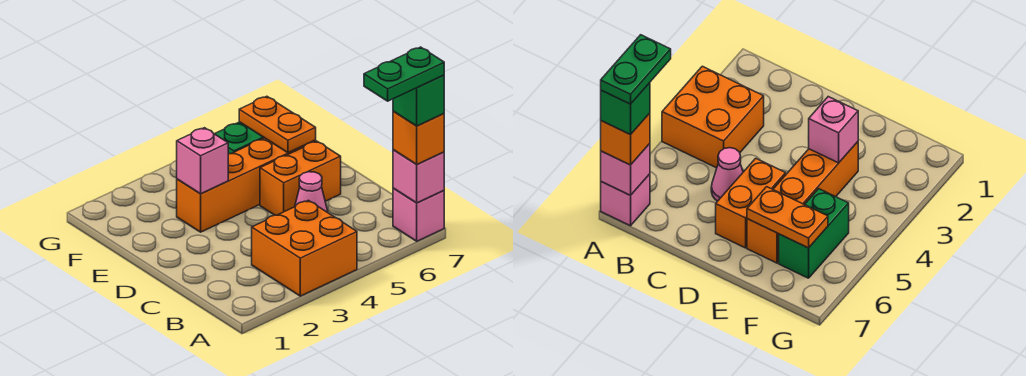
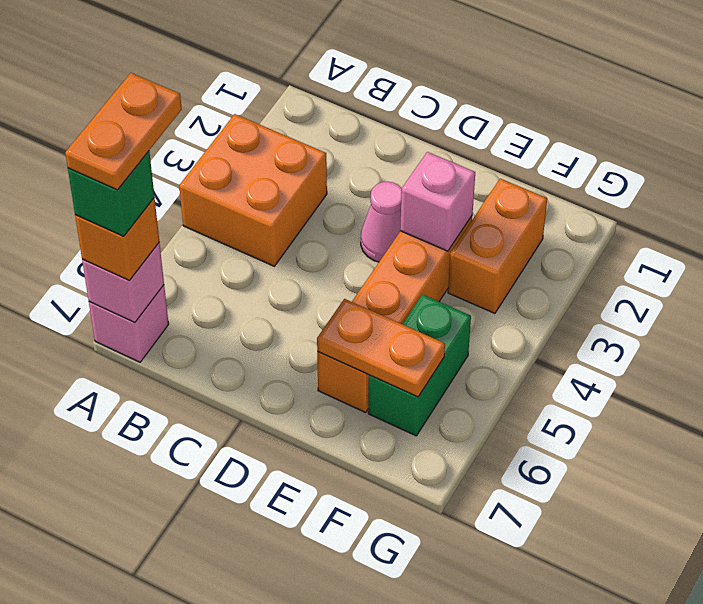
green plate A6:A7 level 5 -> orange plate A6:A7 level 5
pink cone C5 level 1 -> pink cone D3 level 1
orange brick D5:D6 level 1 -> orange brick F2:F3 level 1

